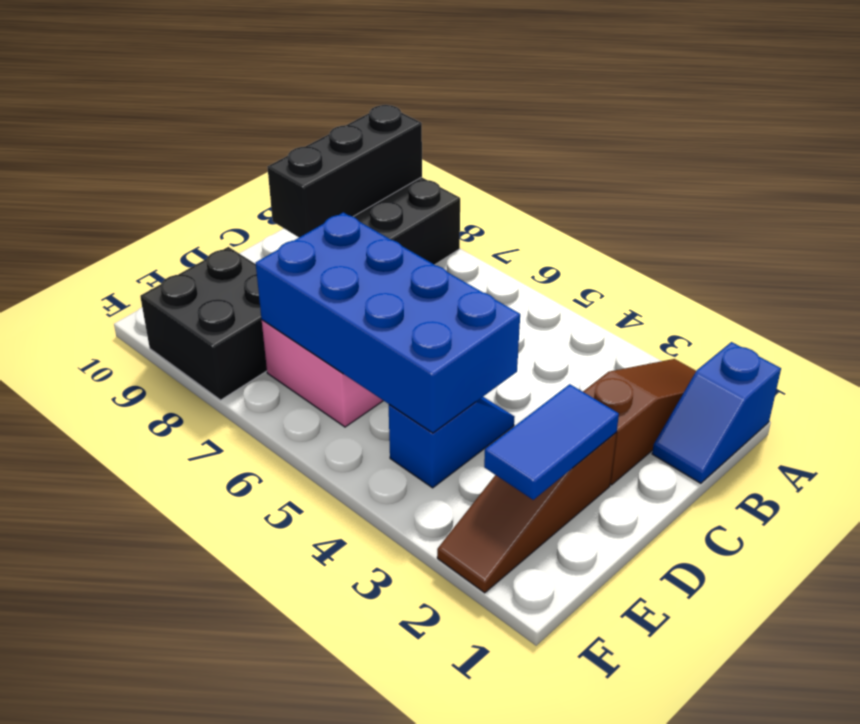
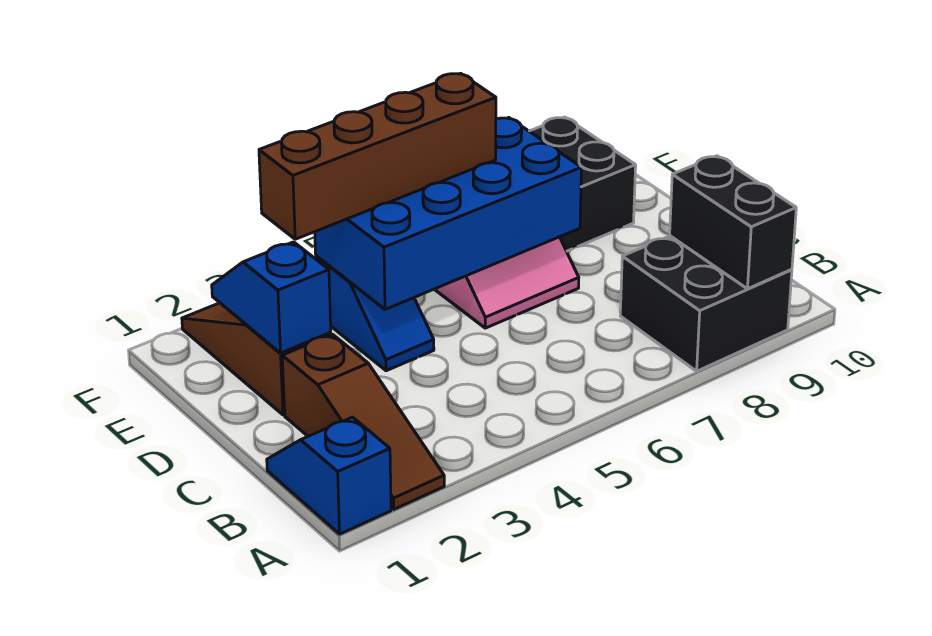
black brick A9:C9 level 2 -> black brick A9:B9 level 2
blue tile D2:E2 level 2 -> blue slope D2:E2 level 2 top D
none -> brown brick E3:E6 level 3

